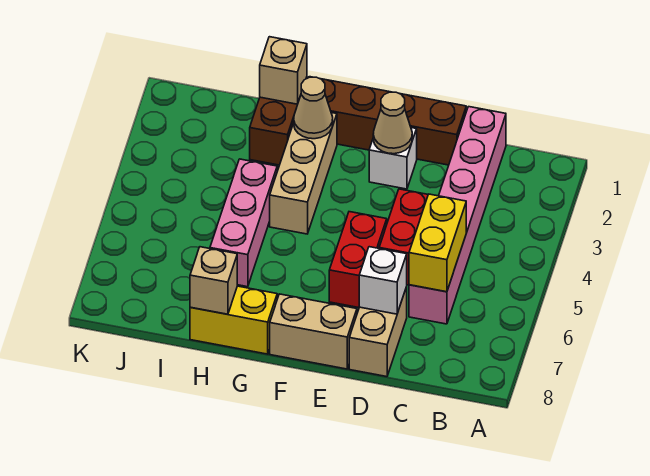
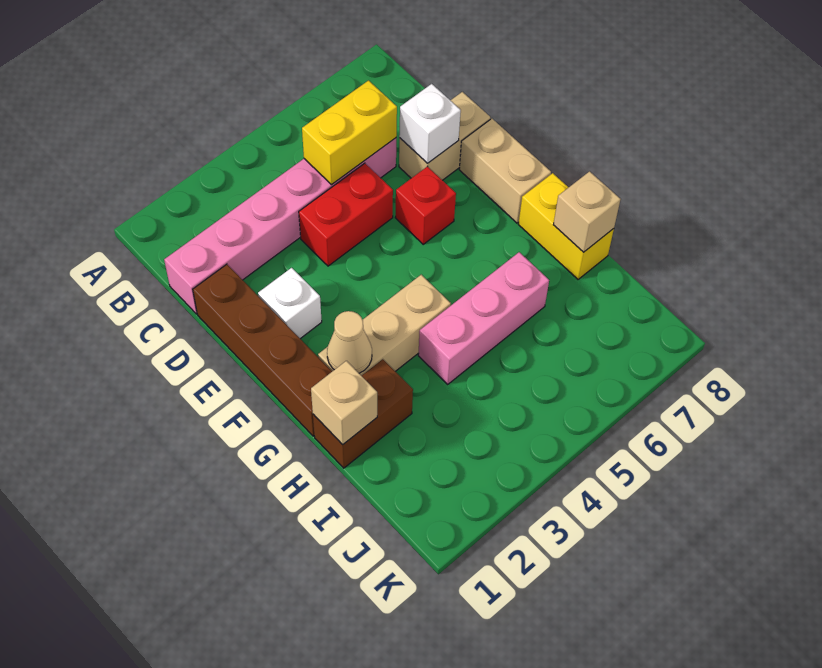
tan cone E2 level 2 -> none
red brick E5:E6 level 1 -> red brick E6 level 1

